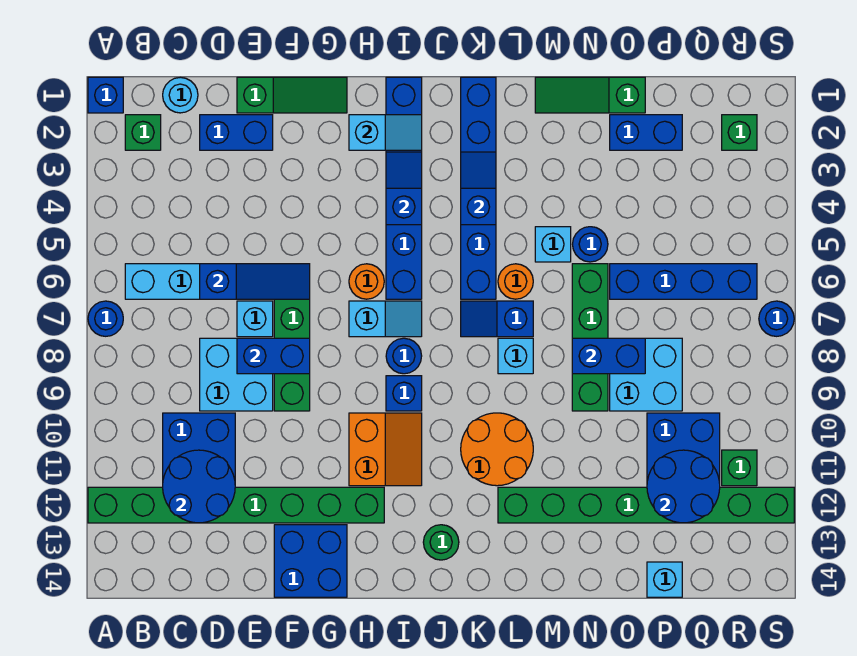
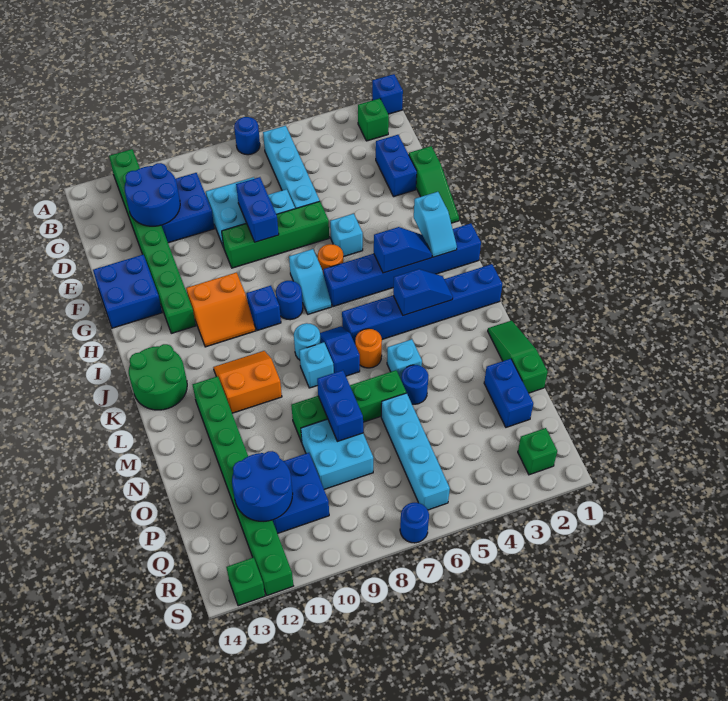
cyan round brick C1 level 1 -> cyan round brick K8 level 1
blue slope D6:F6 level 2 top D -> none
green round brick J13 level 1 -> green round brick J13:K14 level 1
orange round brick K10:L11 level 1 -> orange slope K10:L11 level 1 top L
blue brick O6:R6 level 1 -> cyan brick O6:R6 level 1
cyan brick P14 level 1 -> cyan brick G5 level 1
green brick R11 level 1 -> green brick S13 level 1

